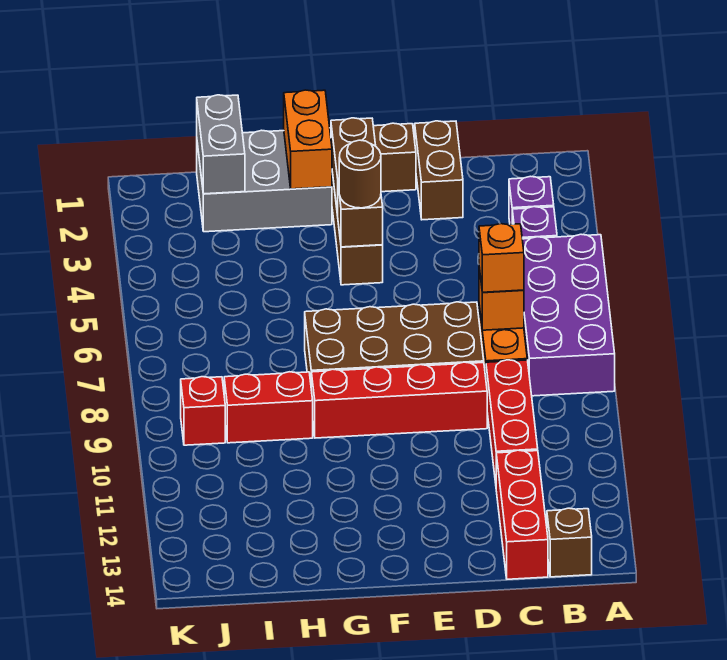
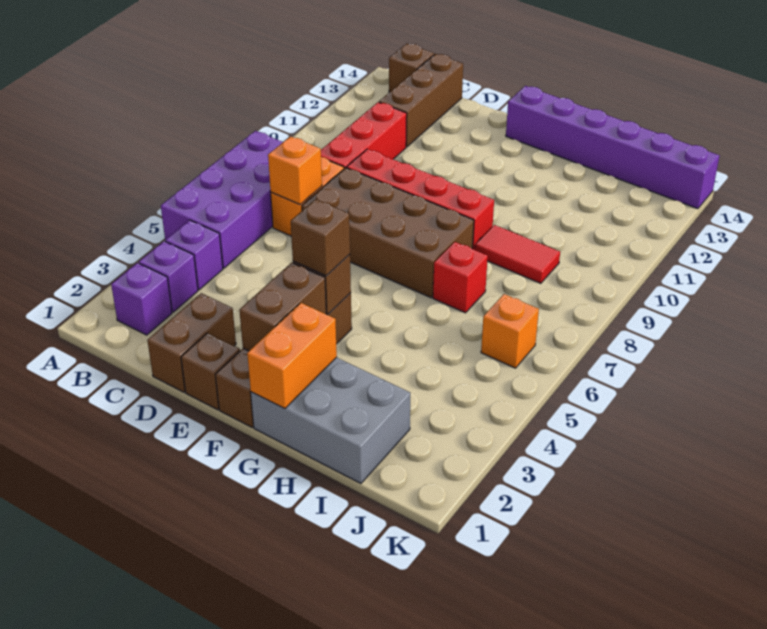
none -> purple brick B2 level 1
orange brick C7 level 3 -> orange brick J6 level 1
red brick C12:C14 level 1 -> brown brick C12:C14 level 1
brown round brick F4 level 3 -> brown brick F4 level 3
none -> purple brick F14:K14 level 1
red brick H9:I9 level 1 -> red tile H9:I9 level 1
grey brick I1:I2 level 2 -> none
red brick J9 level 1 -> red brick H7 level 1

